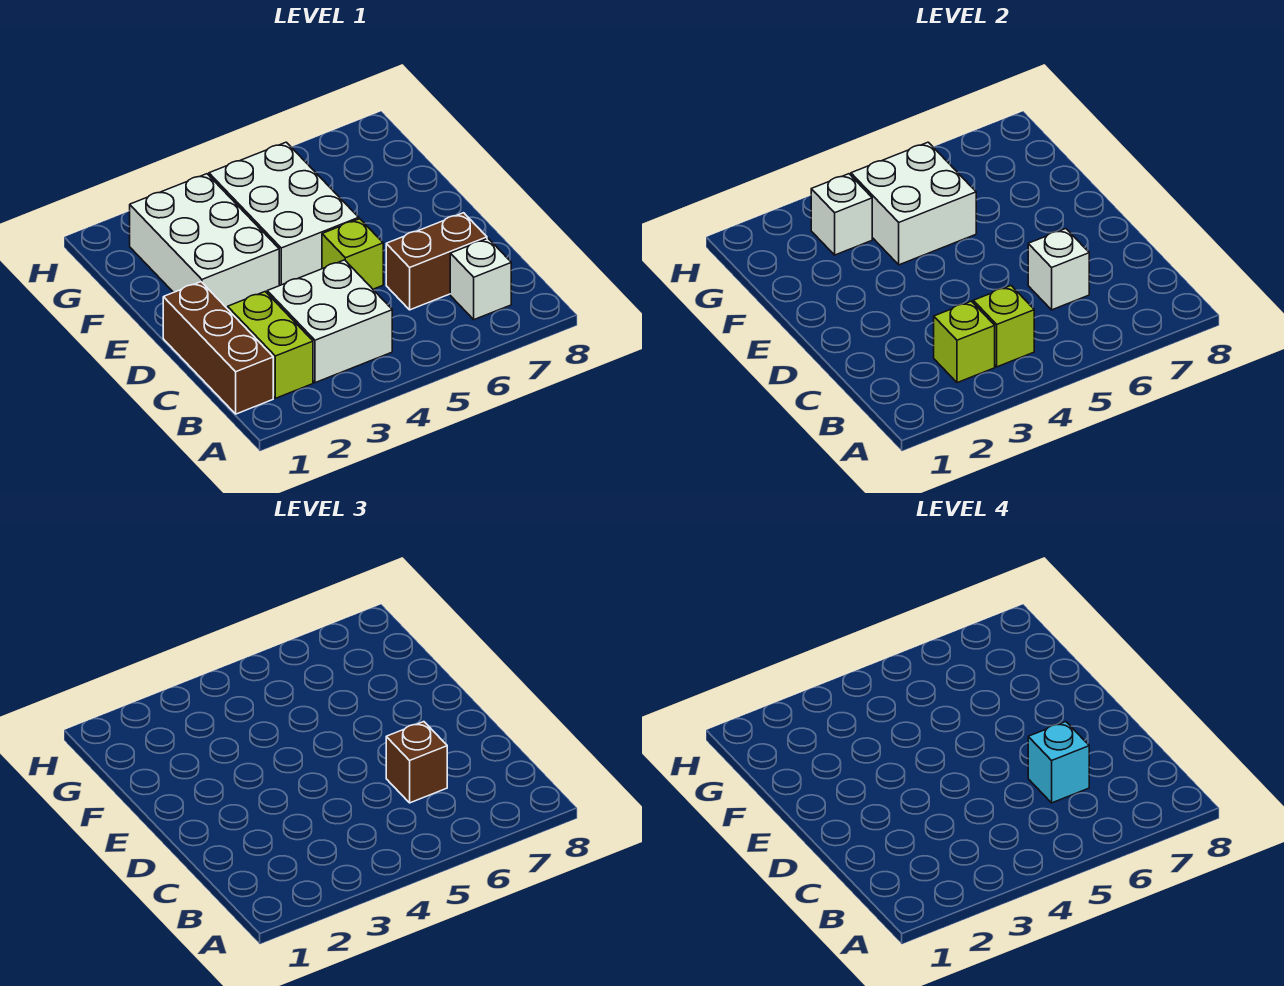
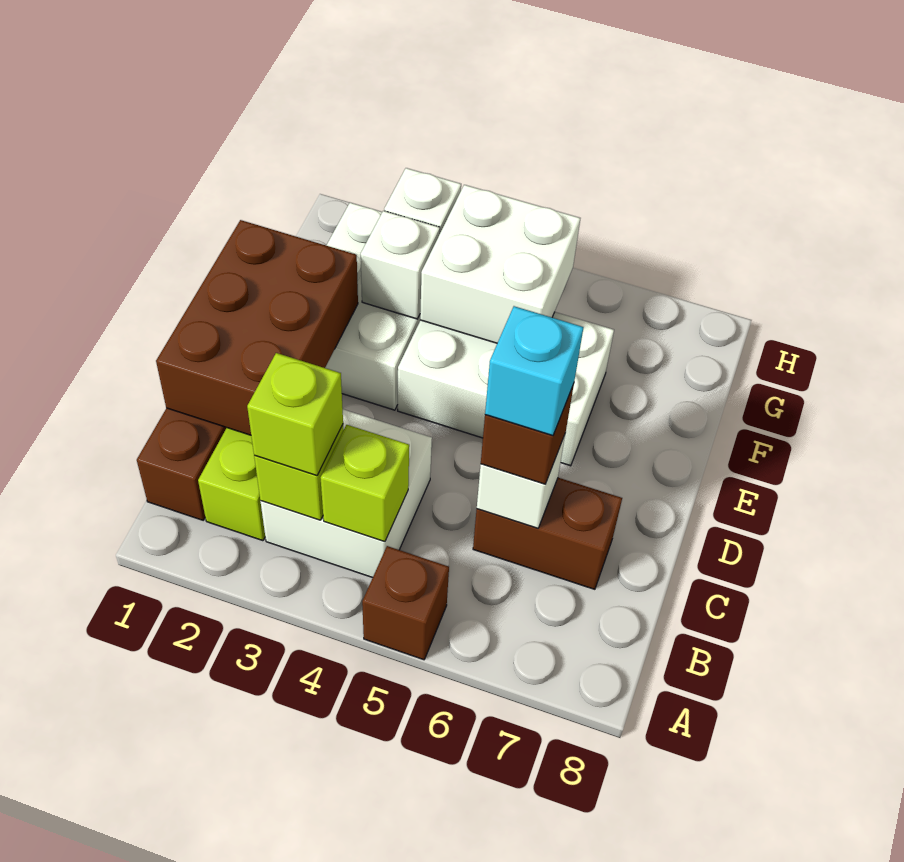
none -> brown brick A5 level 1
white brick B7 level 1 -> white brick F3 level 2
none -> brown brick C1:E2 level 2
lime brick D5 level 1 -> lime brick B3 level 3
white brick E4:G5 level 1 -> white brick E4:F6 level 1

